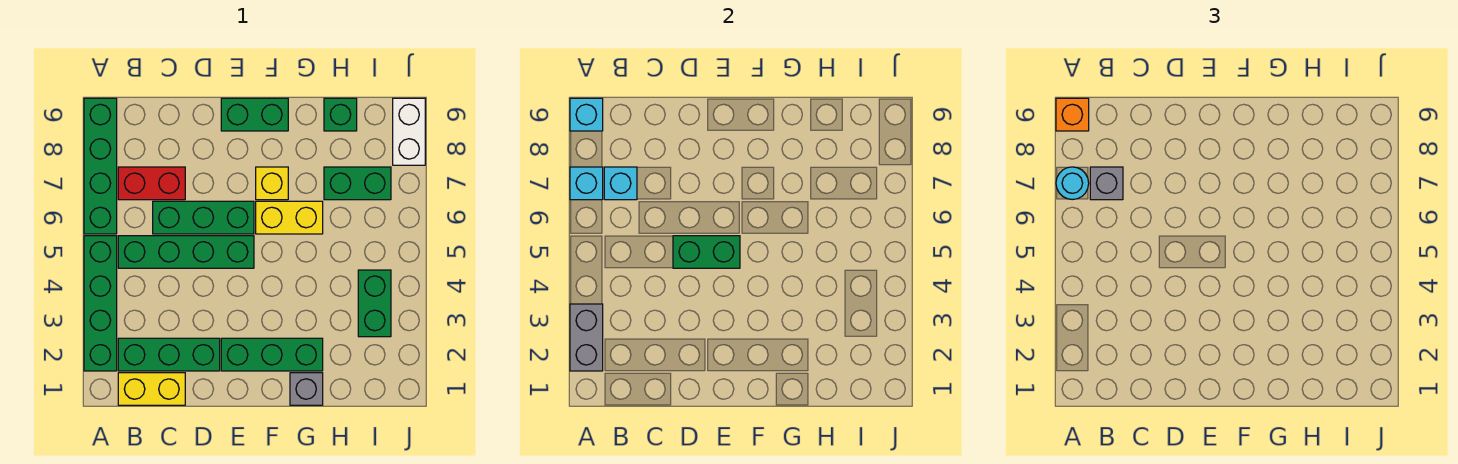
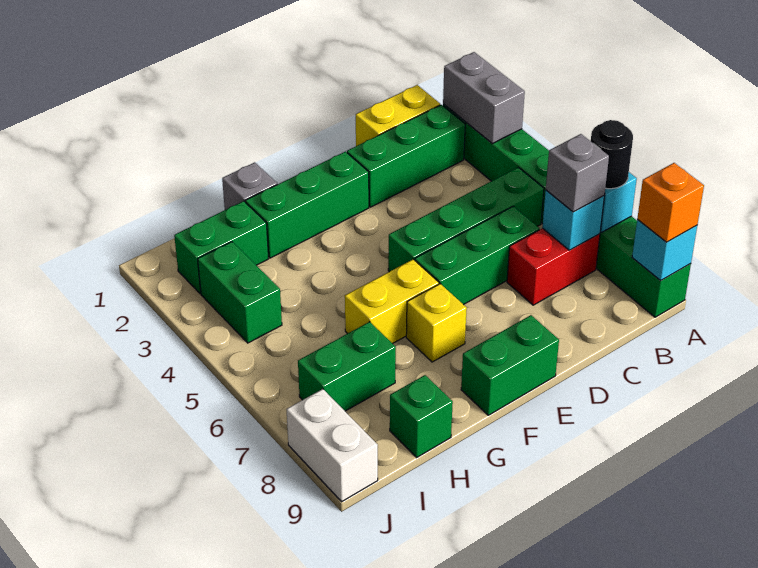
cyan round brick A7 level 3 -> black round brick A7 level 3
green brick D5:E5 level 2 -> green brick H2:I2 level 1

